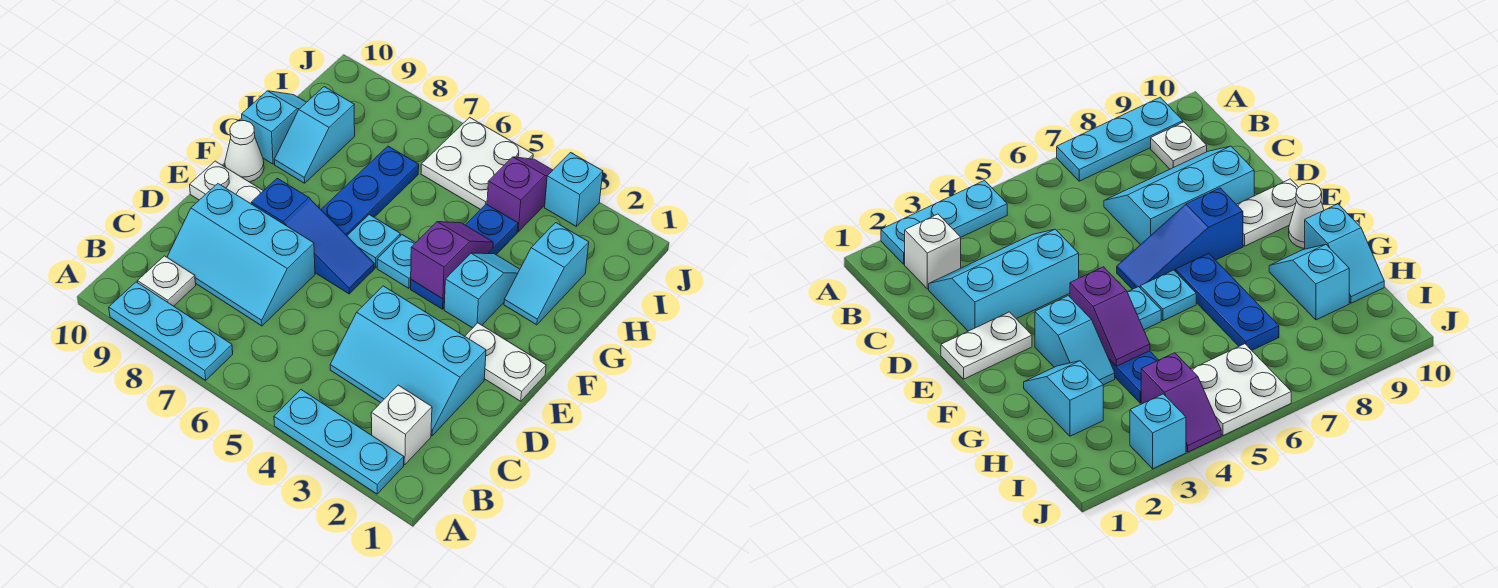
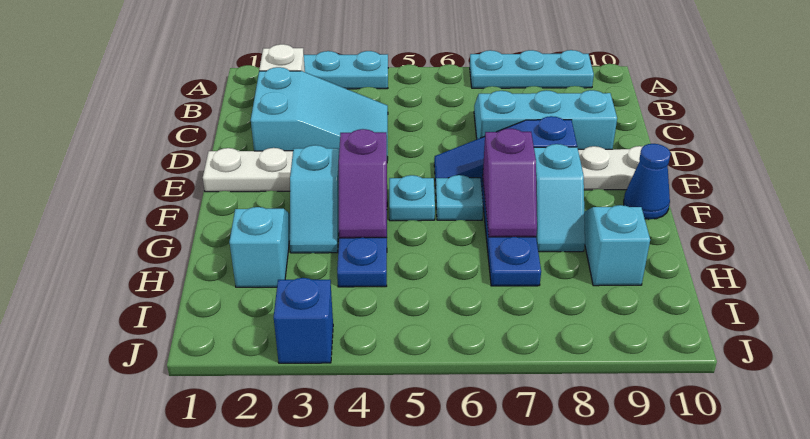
white plate B9 level 1 -> none
cyan slope C2:D4 level 1 top D -> cyan slope C2:D4 level 1 top 2
white cone F10 level 1 -> blue cone F10 level 1
cyan slope G10:H10 level 1 top G -> cyan slope F8:G8 level 1 top F
purple slope I4:J4 level 1 top I -> purple slope F7:G7 level 2 top F
white plate I5:J6 level 1 -> none
cyan brick J3 level 1 -> blue brick J3 level 1

